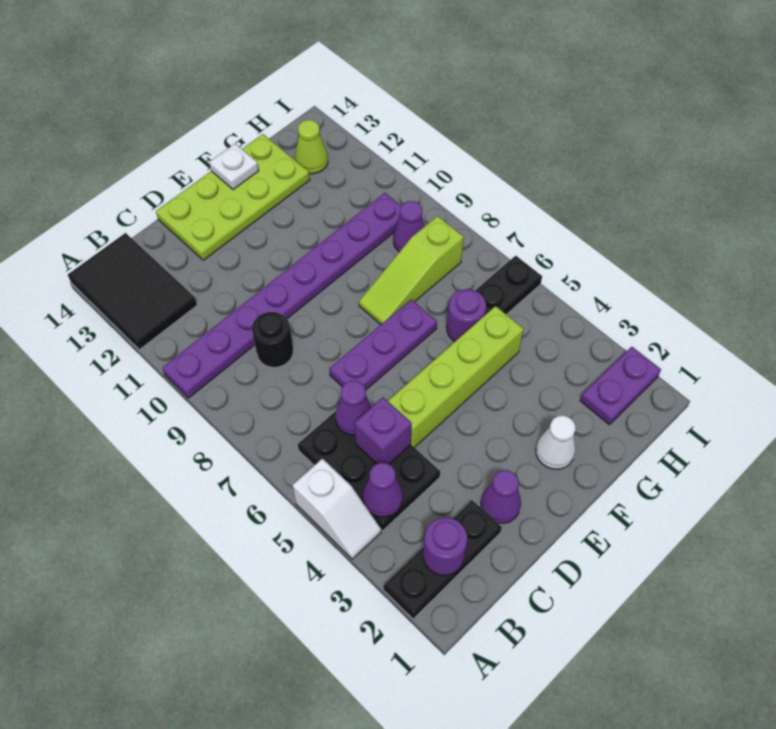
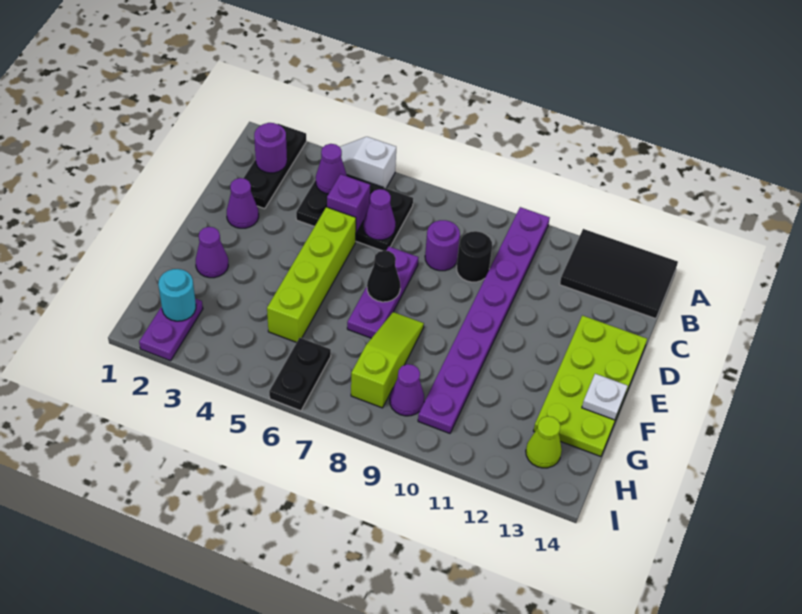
none -> black cone E7 level 2
white cone F2 level 1 -> purple cone F2 level 1
purple round brick G6 level 1 -> purple round brick C8 level 1
none -> cyan round brick H2 level 2

